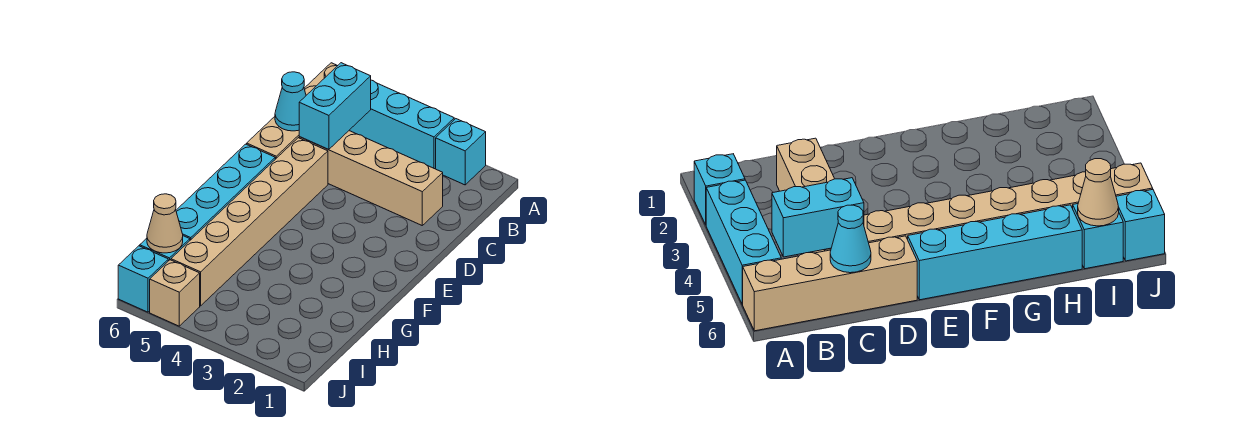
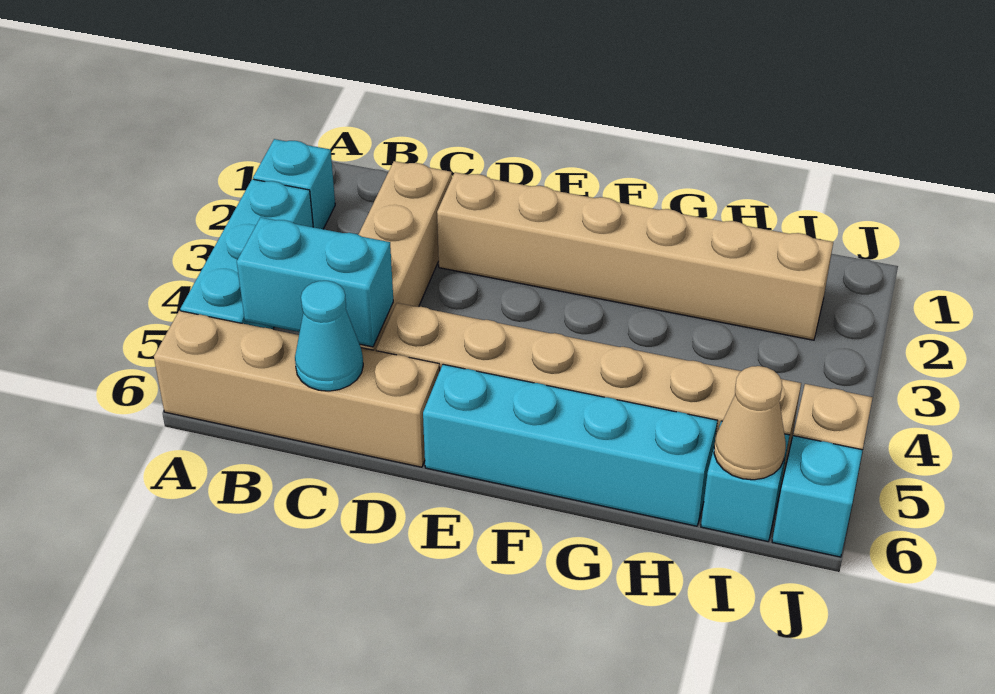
none -> tan brick D2:I2 level 1

